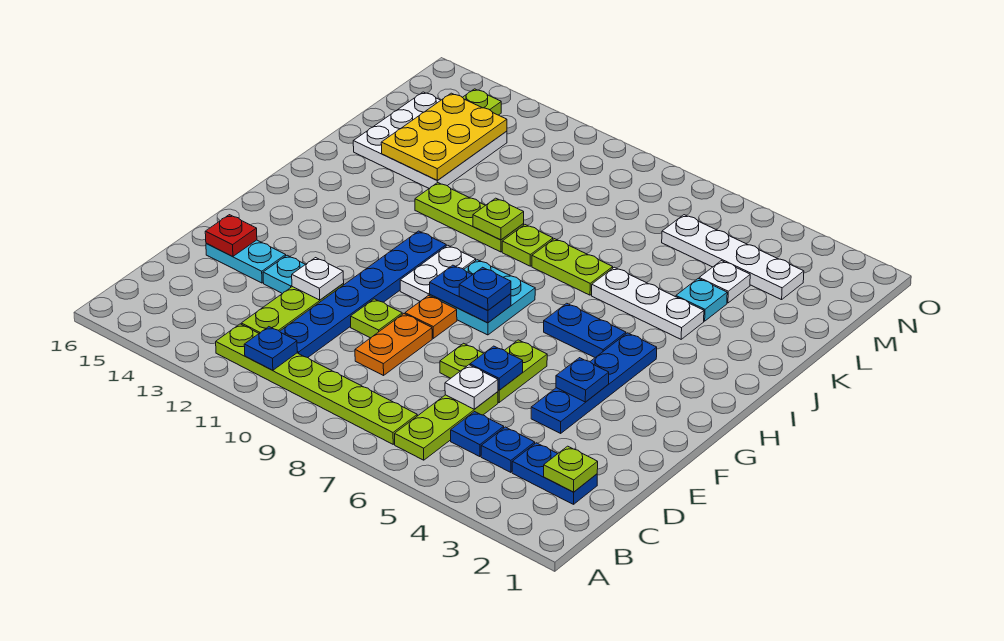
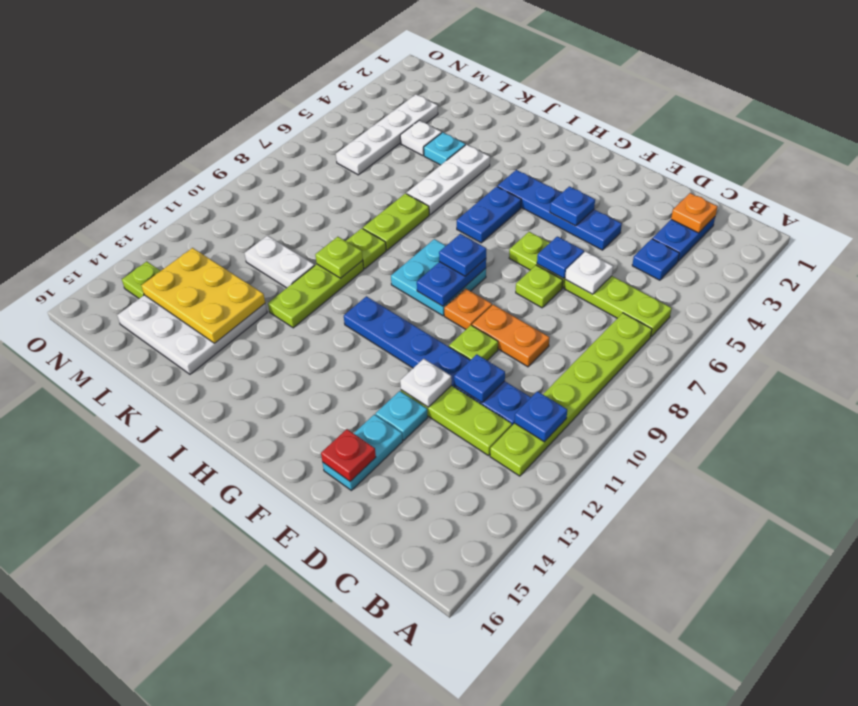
lime plate C2 level 2 -> orange plate C2 level 2
blue plate C5 level 1 -> blue plate D11 level 2
white plate G10:H10 level 1 -> white plate K11:L11 level 1

